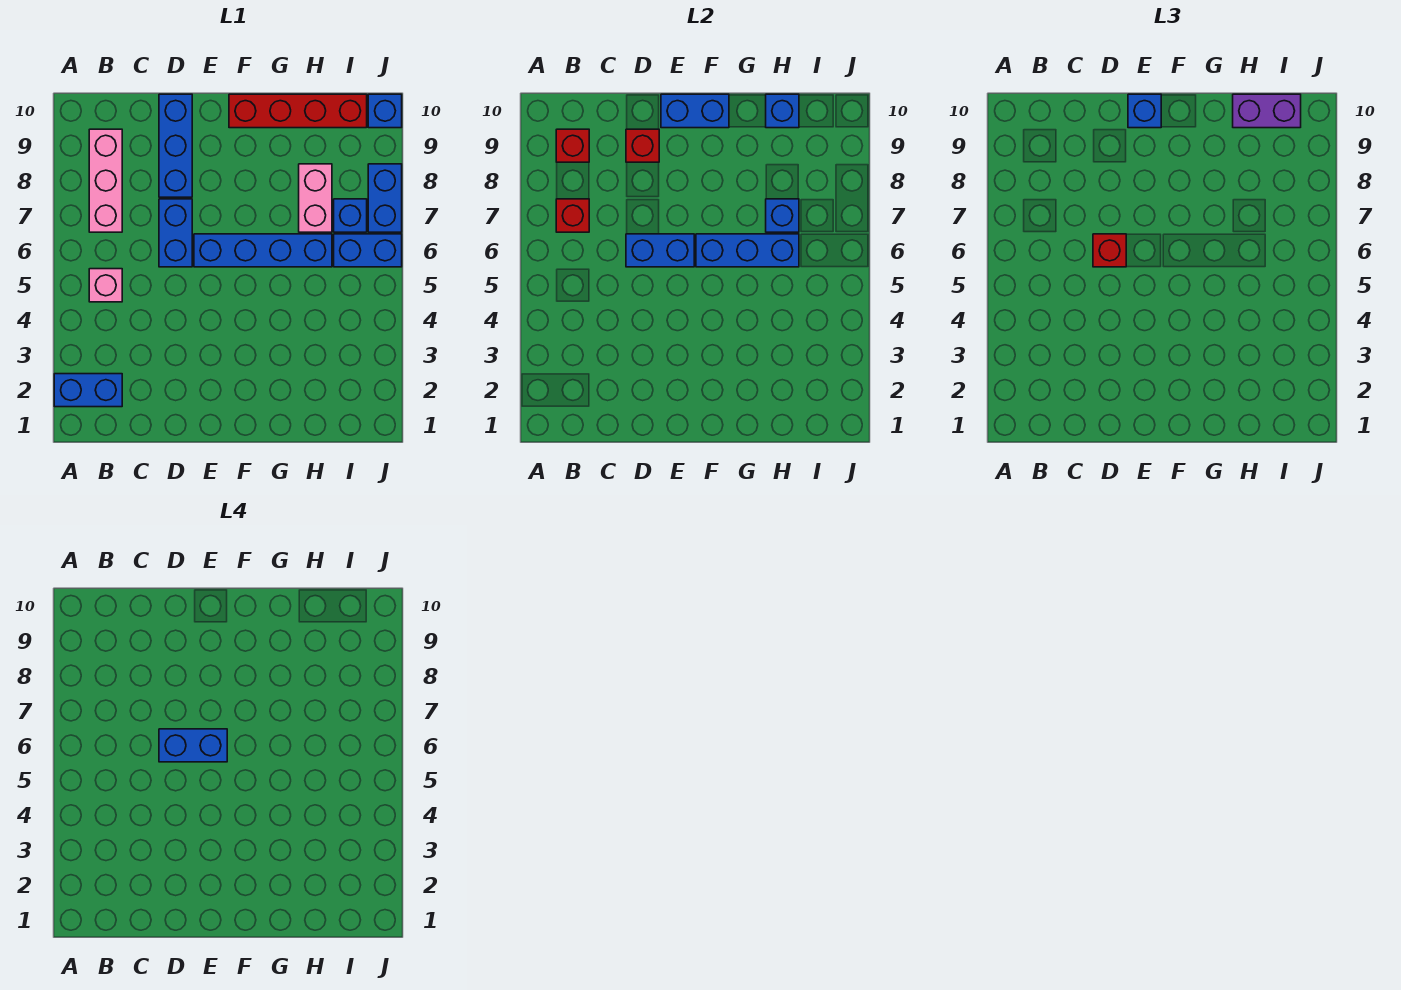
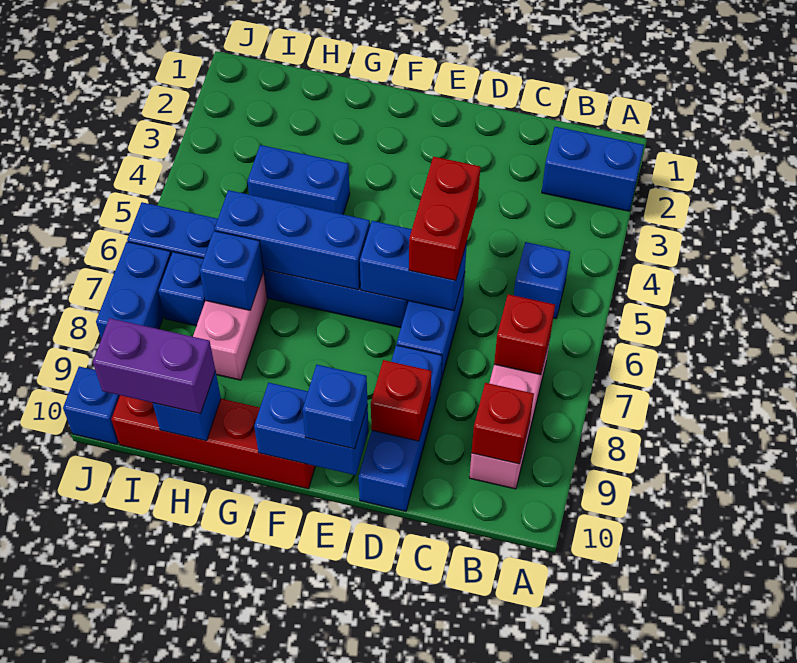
pink brick B5 level 1 -> blue brick B5 level 1
red brick D6 level 3 -> red brick D5:D6 level 3
blue brick D6:E6 level 4 -> blue brick G4:H4 level 1

